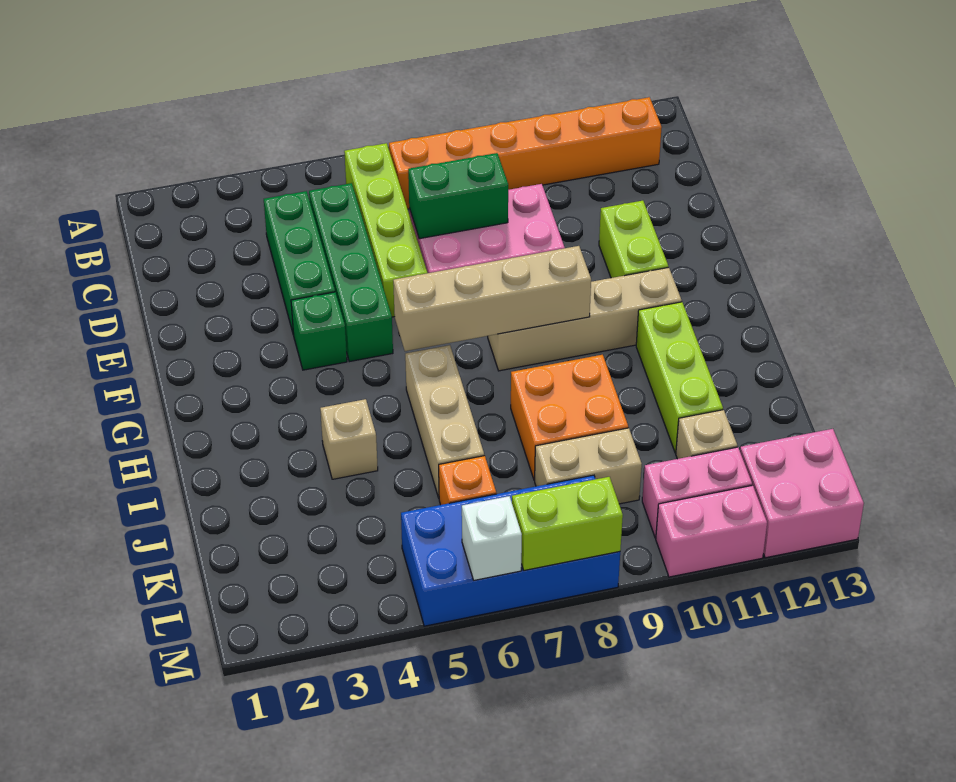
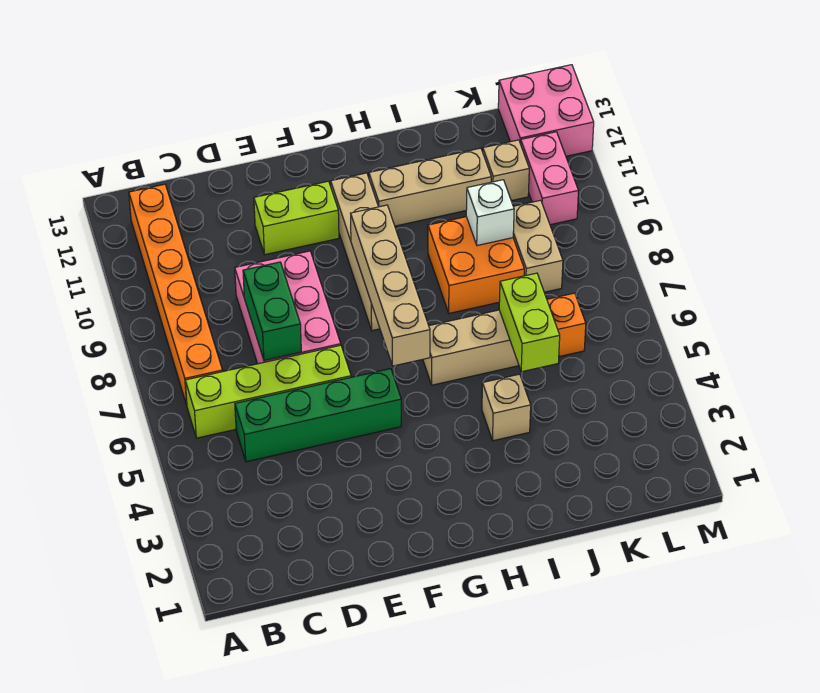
green brick C4:E4 level 1 -> none
green brick F4 level 1 -> none
lime brick H11:J11 level 1 -> tan brick H11:J11 level 1
blue brick L5:M8 level 1 -> none
white brick M6 level 2 -> white brick J9 level 2
lime brick M7:M8 level 2 -> lime brick J5:J6 level 2
pink brick M10:M11 level 1 -> none

